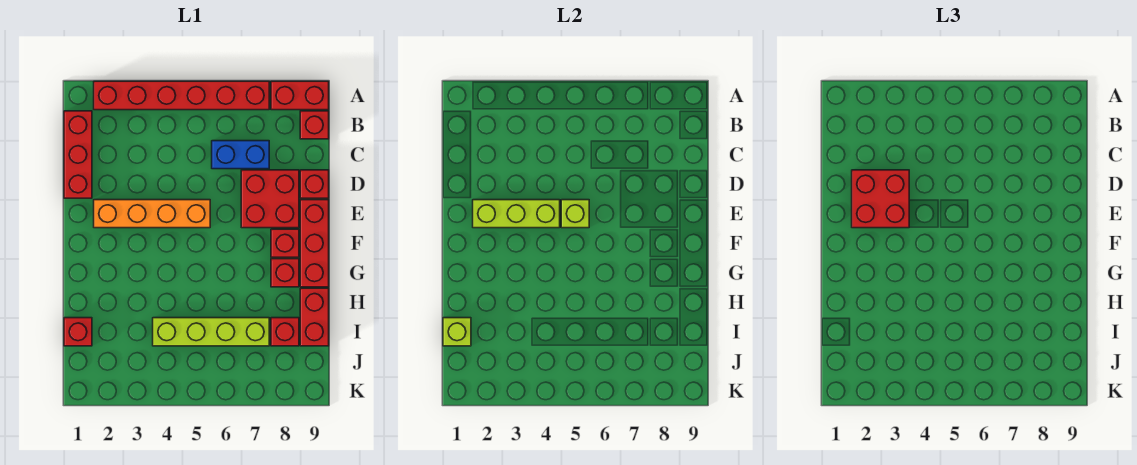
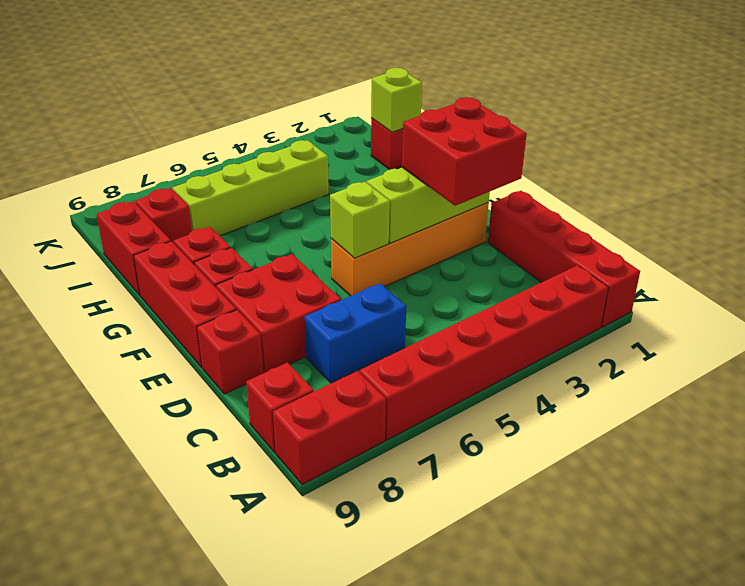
red brick B1:D1 level 1 -> red brick A1:D1 level 1

